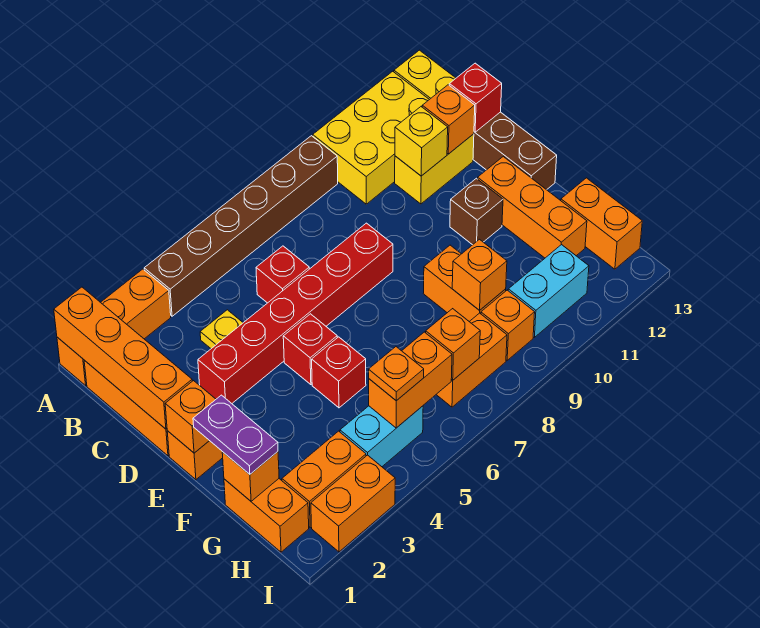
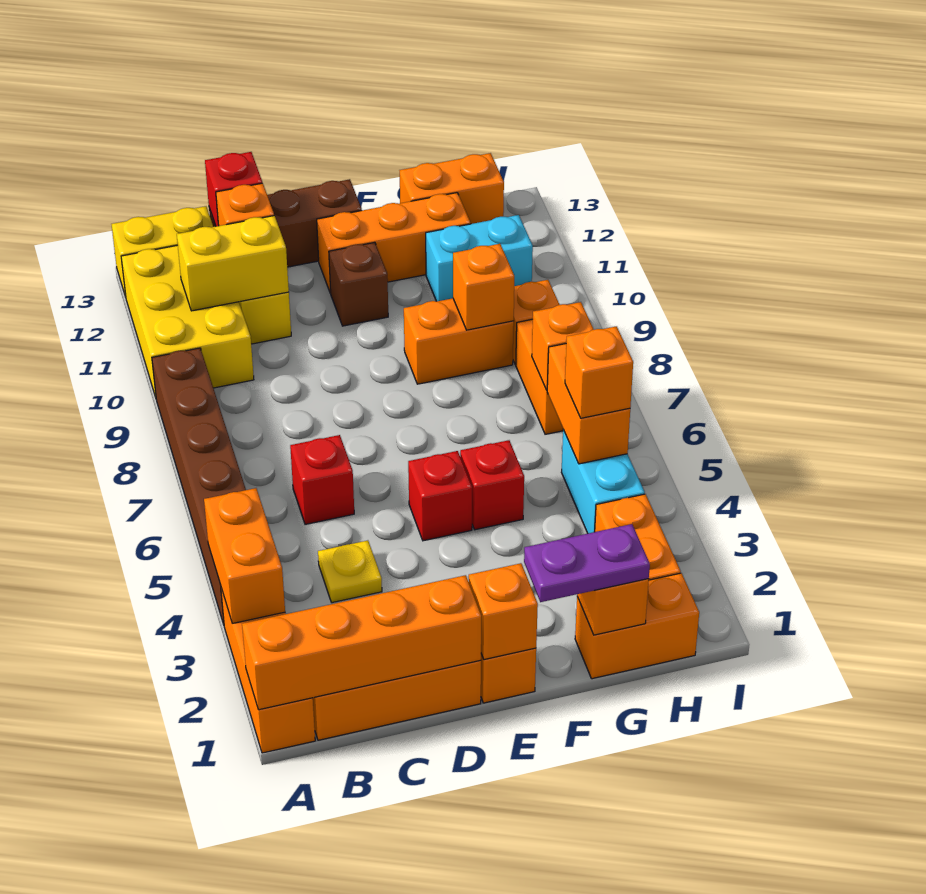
yellow brick C11 level 2 -> yellow brick B11:C11 level 2
red brick D3:D8 level 1 -> none
orange plate H5 level 3 -> orange brick H5 level 3
cyan brick H10:H11 level 1 -> cyan brick G11:H11 level 1
orange brick I2:I3 level 1 -> orange brick A3:A4 level 2

